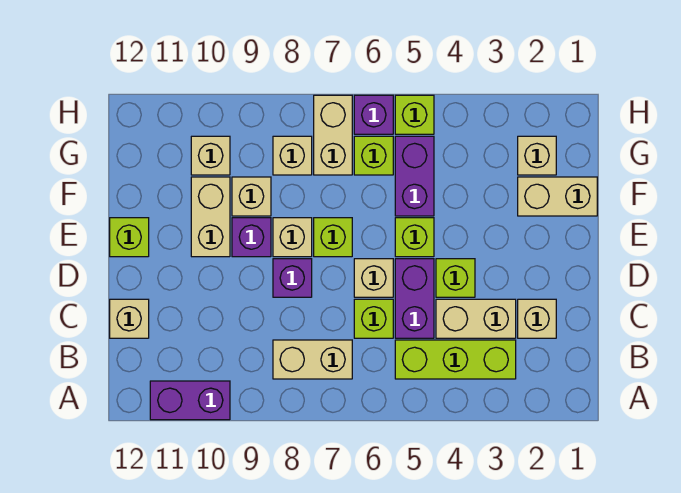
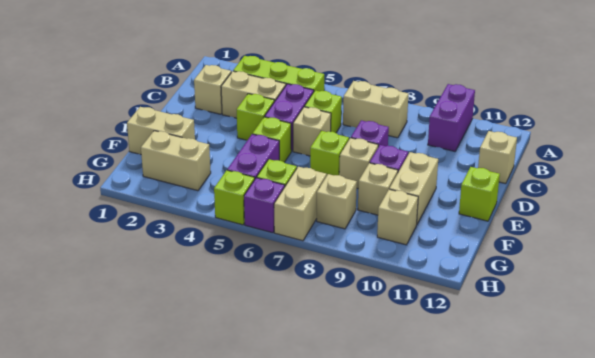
purple brick A10:A11 level 1 -> purple brick A10:B10 level 1
tan brick G2 level 1 -> tan brick G2:G3 level 1

